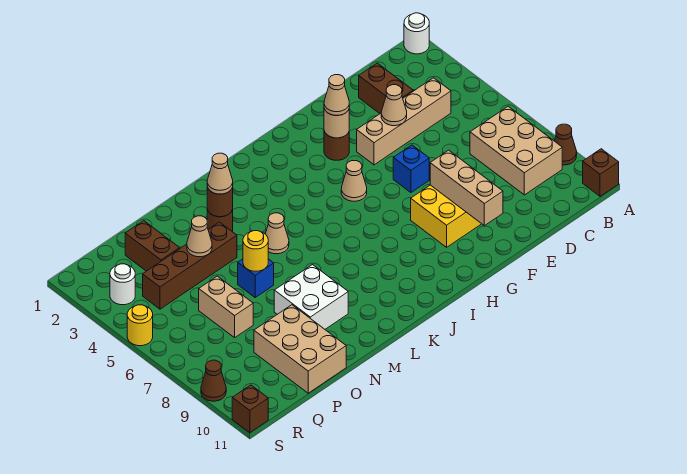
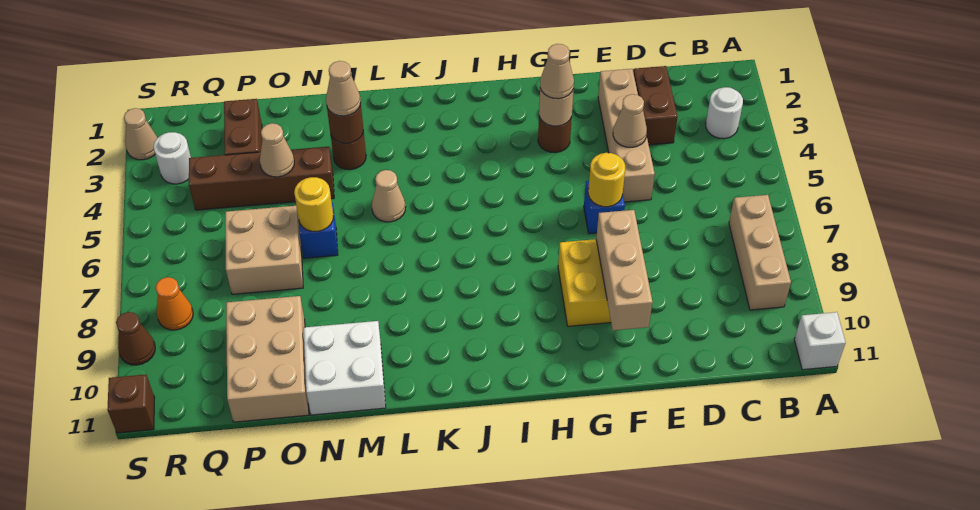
white round brick A1 level 1 -> white round brick B3 level 1
brown cone A9 level 1 -> none
brown brick A11 level 1 -> white brick A11 level 1
tan brick B7:C9 level 1 -> tan brick B7:B9 level 1
tan brick C4:F4 level 1 -> tan brick E2:E5 level 1
tan cone H5 level 1 -> tan cone S2 level 1
white brick M8:N9 level 1 -> white brick M10:N11 level 1
tan brick P6:P7 level 1 -> tan brick O6:P7 level 1
none -> orange cone R8 level 1
yellow round brick S5 level 1 -> yellow round brick F6 level 2

